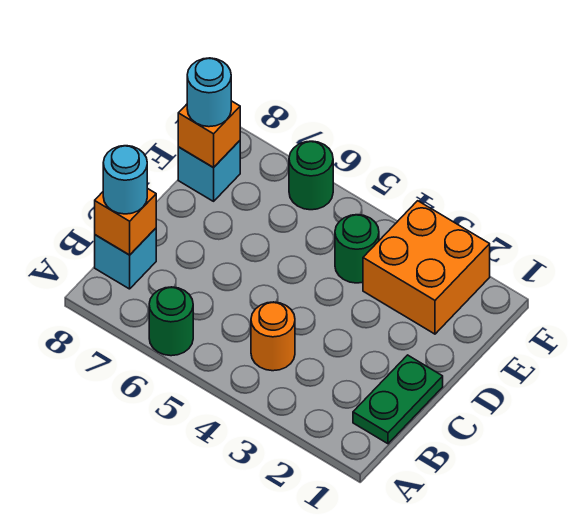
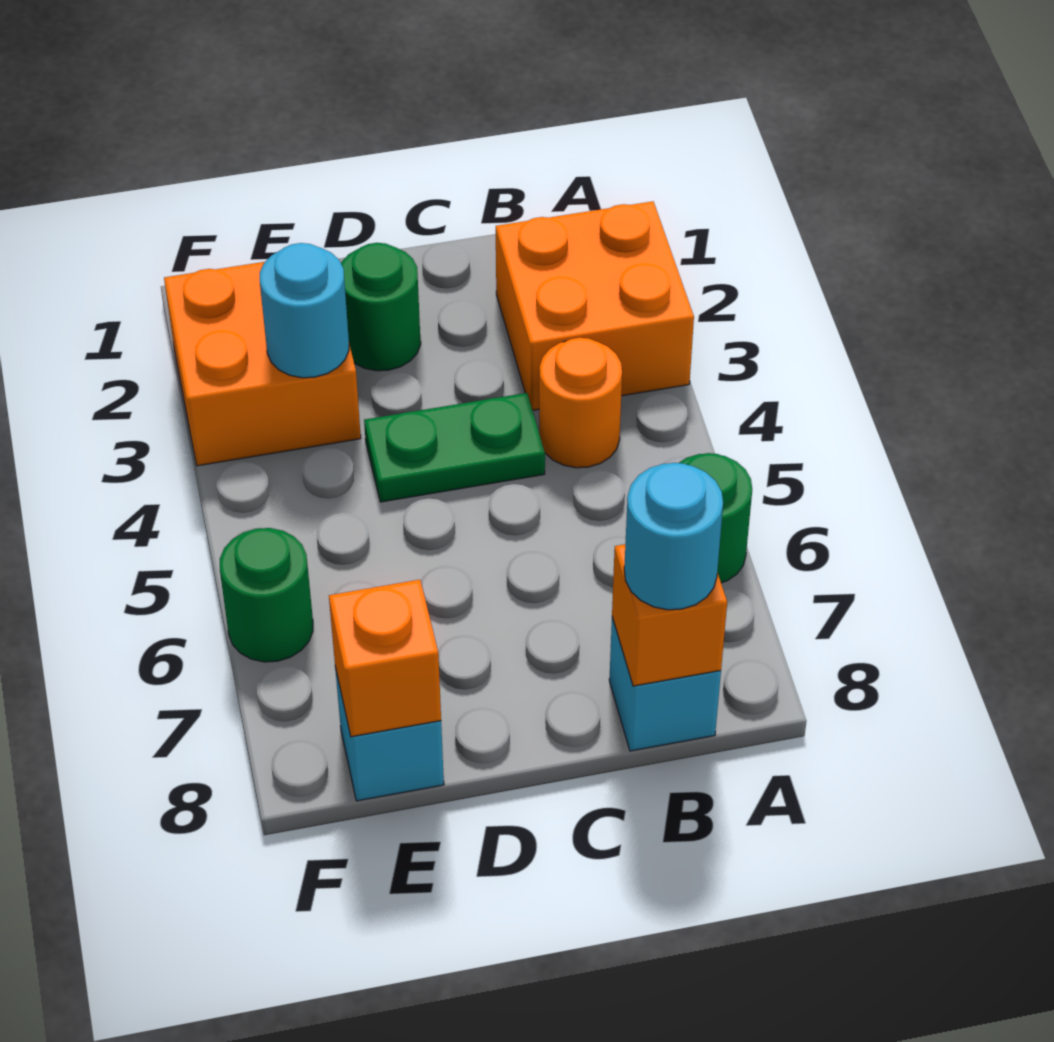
none -> orange brick A2:B3 level 1
green plate B1:C1 level 1 -> green plate C4:D4 level 1
green round brick E4 level 1 -> green round brick D2 level 1
cyan round brick E8 level 3 -> cyan round brick E3 level 2

